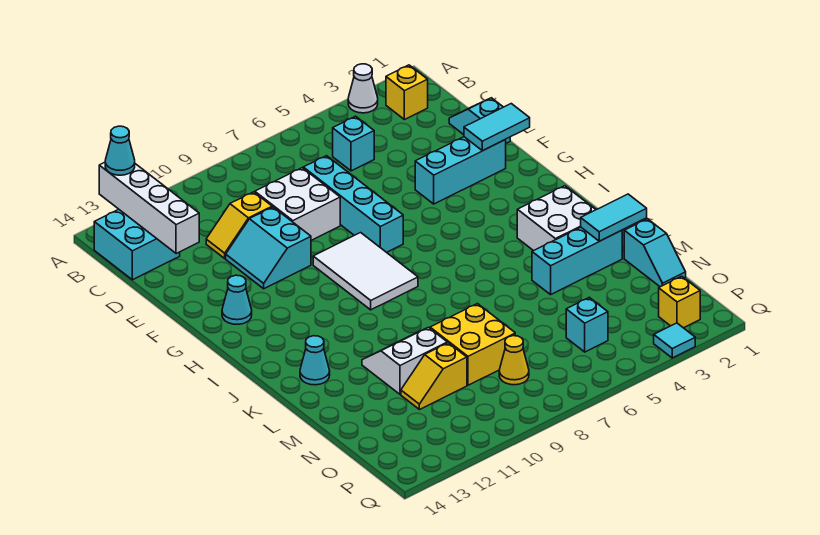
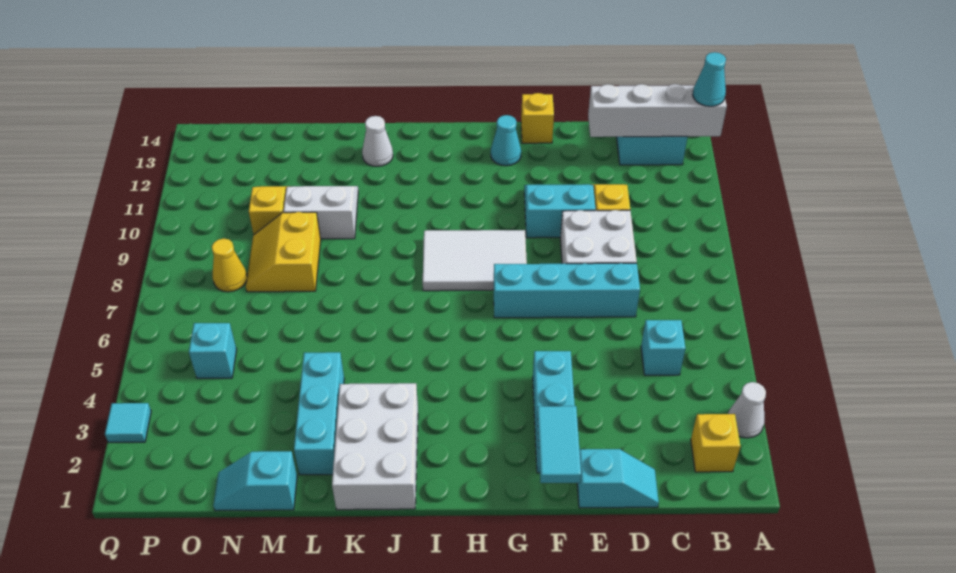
white brick J2:K3 level 1 -> white brick J1:K3 level 1
cyan cone K13 level 1 -> white cone K13 level 1
cyan tile L1:L2 level 2 -> none
white slope L10:M11 level 1 top M -> white slope L10:M11 level 1 top 10
yellow brick M8:N9 level 1 -> yellow slope M8:N9 level 1 top M
yellow brick P2 level 1 -> yellow brick F14 level 1

